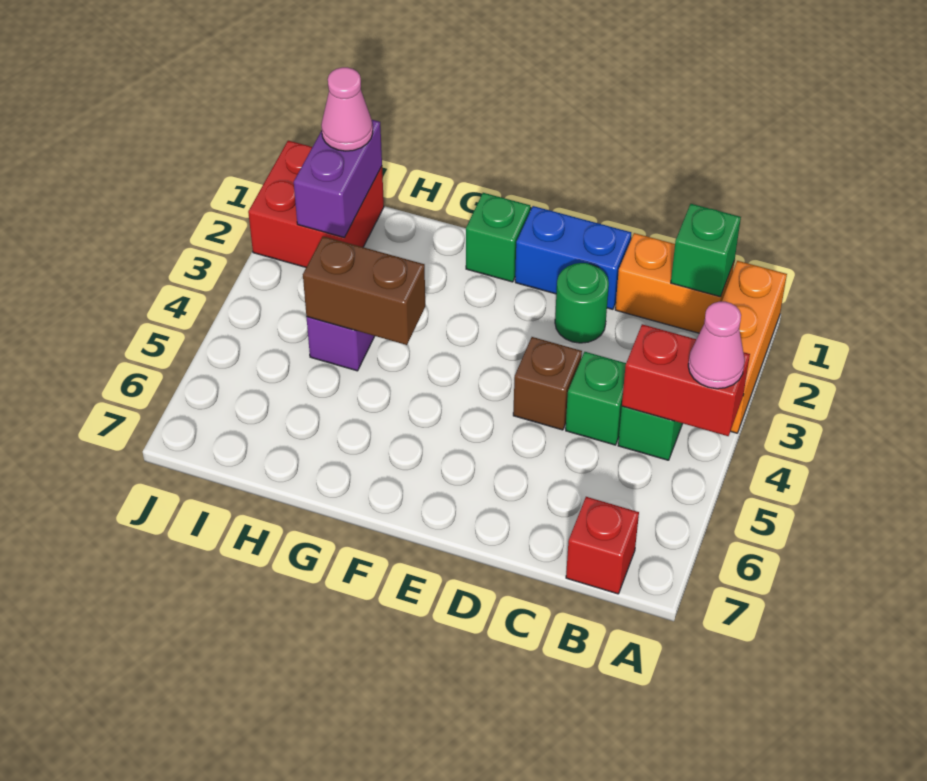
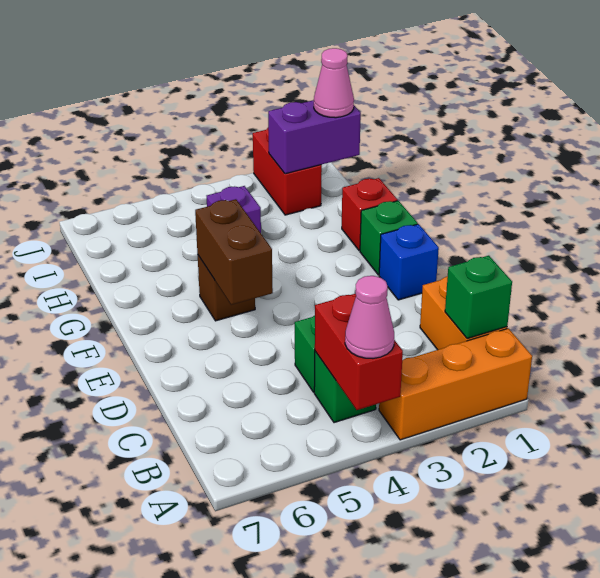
red brick B7 level 1 -> red brick G1 level 1
blue brick D1:E1 level 1 -> blue brick E1 level 1
green round brick D2 level 1 -> none
brown brick D4 level 1 -> brown brick F5 level 1
brown brick G4:H4 level 2 -> brown brick E5:F5 level 2
red brick I1:J2 level 1 -> red brick I2:J2 level 1

